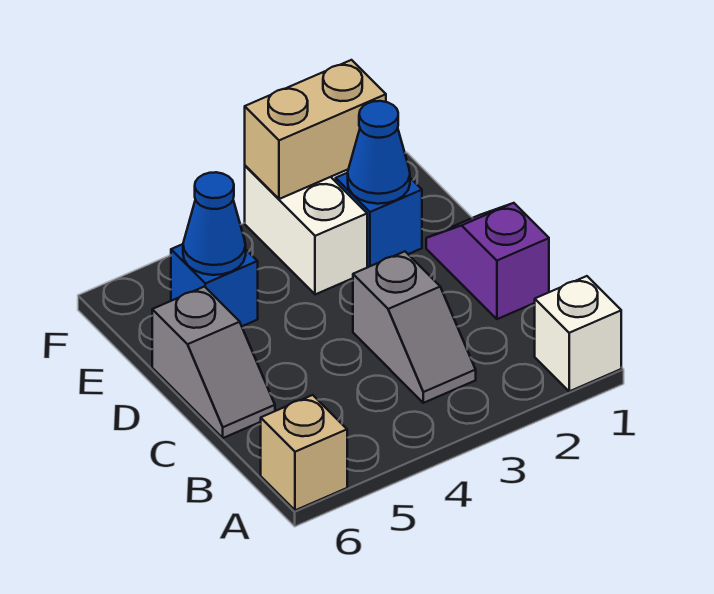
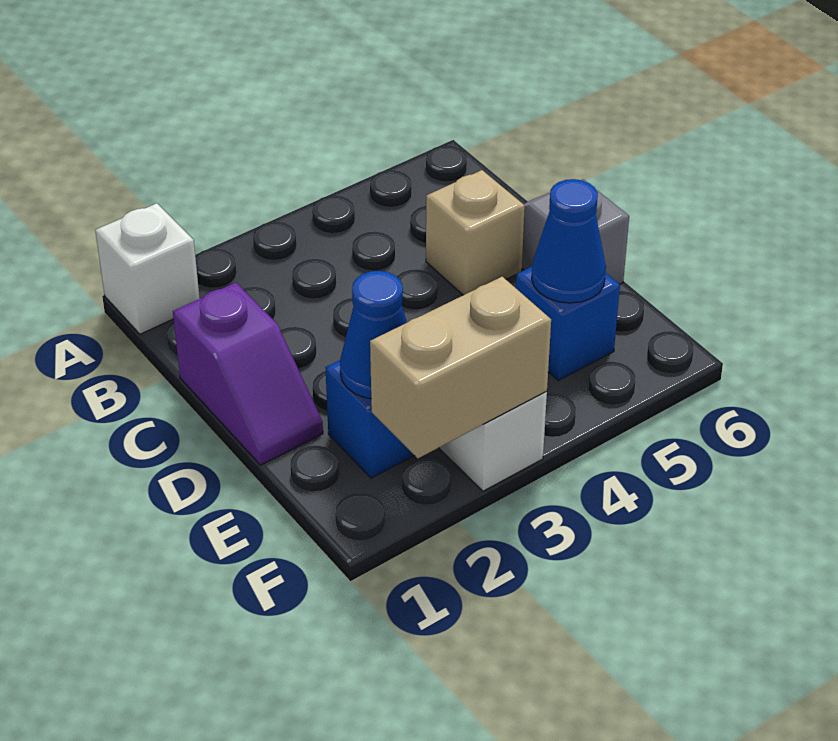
tan brick A6 level 1 -> tan brick C5 level 1
grey slope B3:C3 level 1 top C -> none

